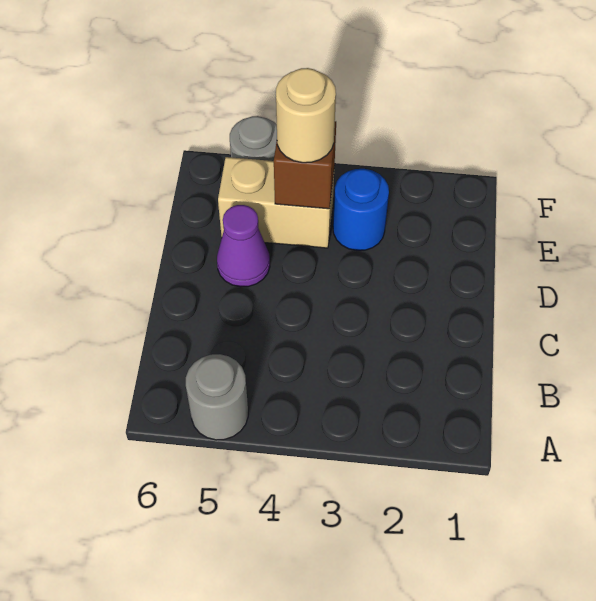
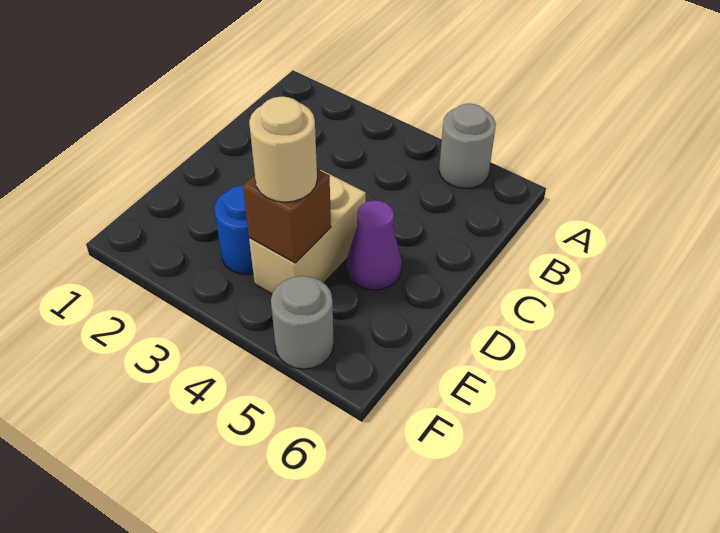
tan brick E4:E5 level 1 -> tan brick D4:E4 level 1

